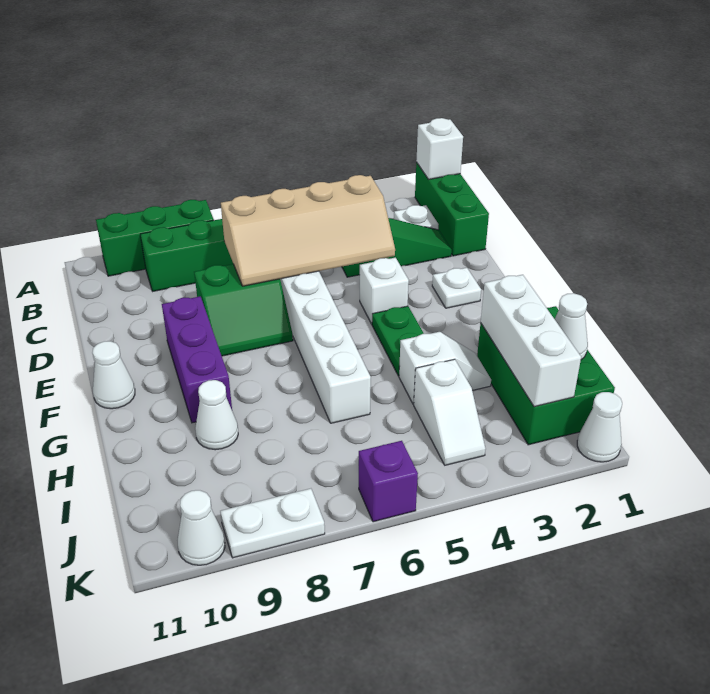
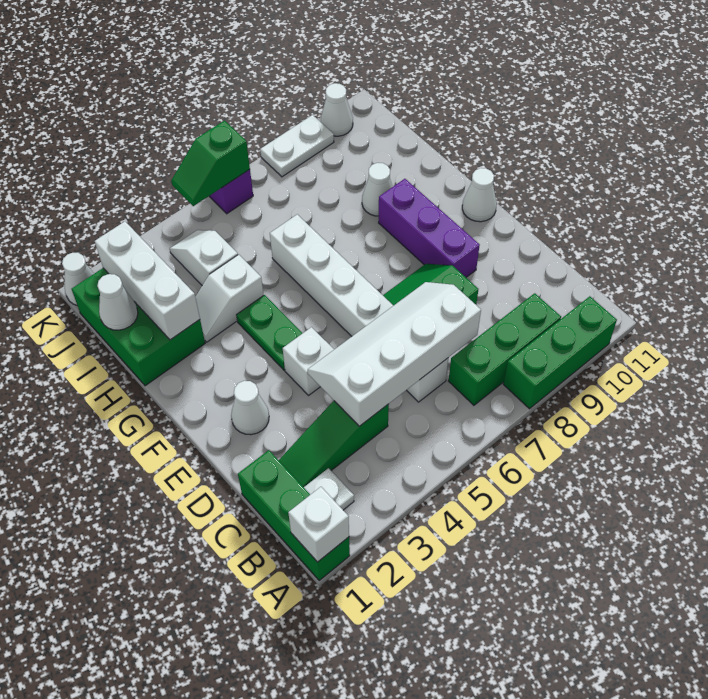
tan slope C4:D7 level 2 top C -> white slope C4:D7 level 2 top C
white plate E2 level 1 -> white cone E2 level 1
none -> green slope K5:K6 level 2 top 6

